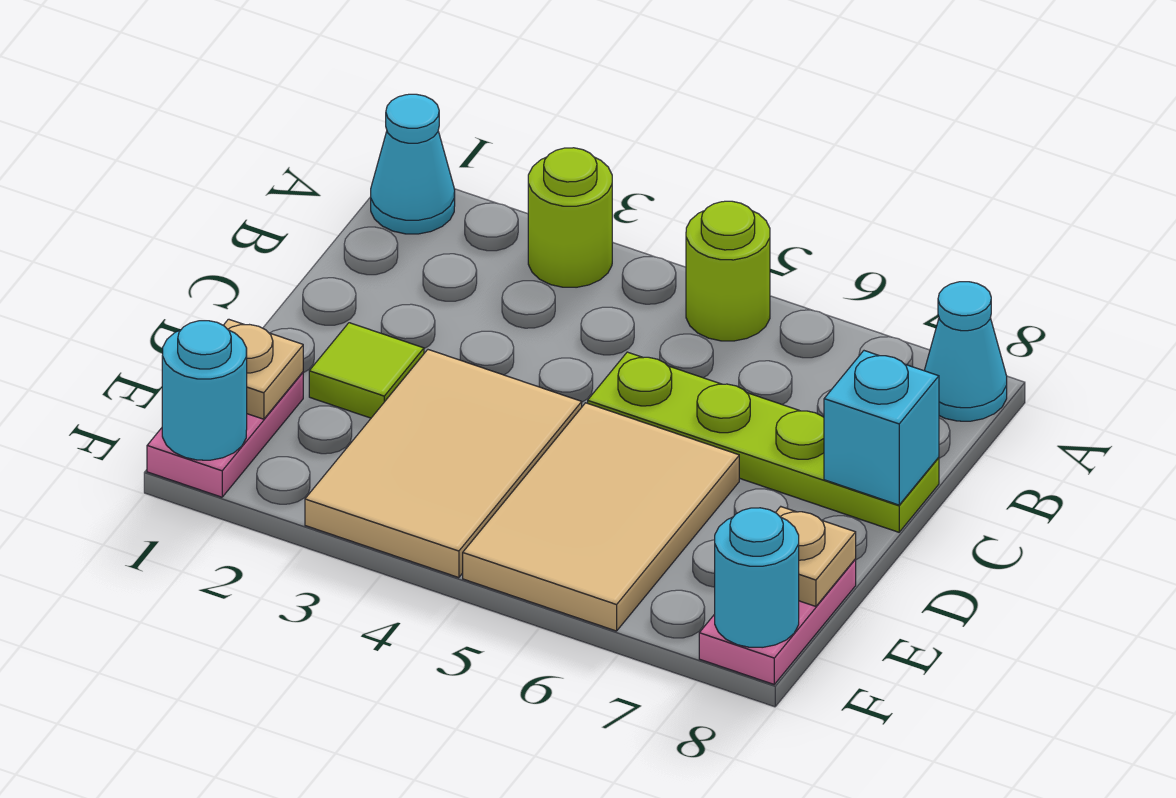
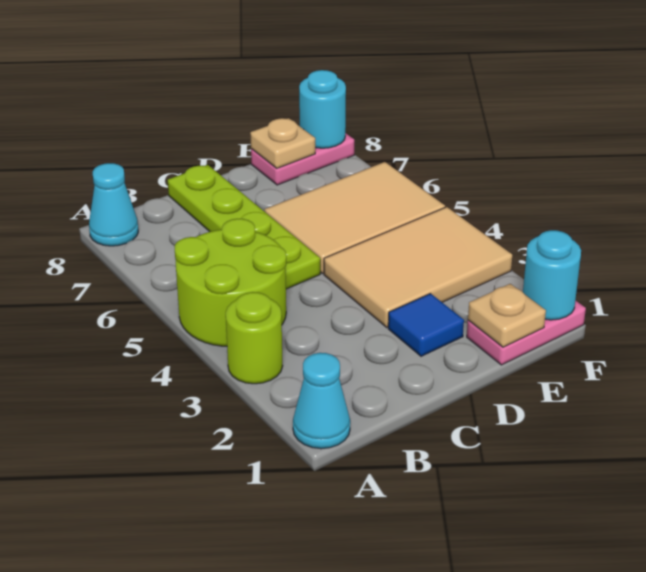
lime round brick A5 level 1 -> lime round brick A4:B5 level 1
cyan brick C8 level 2 -> none
lime tile D2 level 1 -> blue tile D2 level 1

